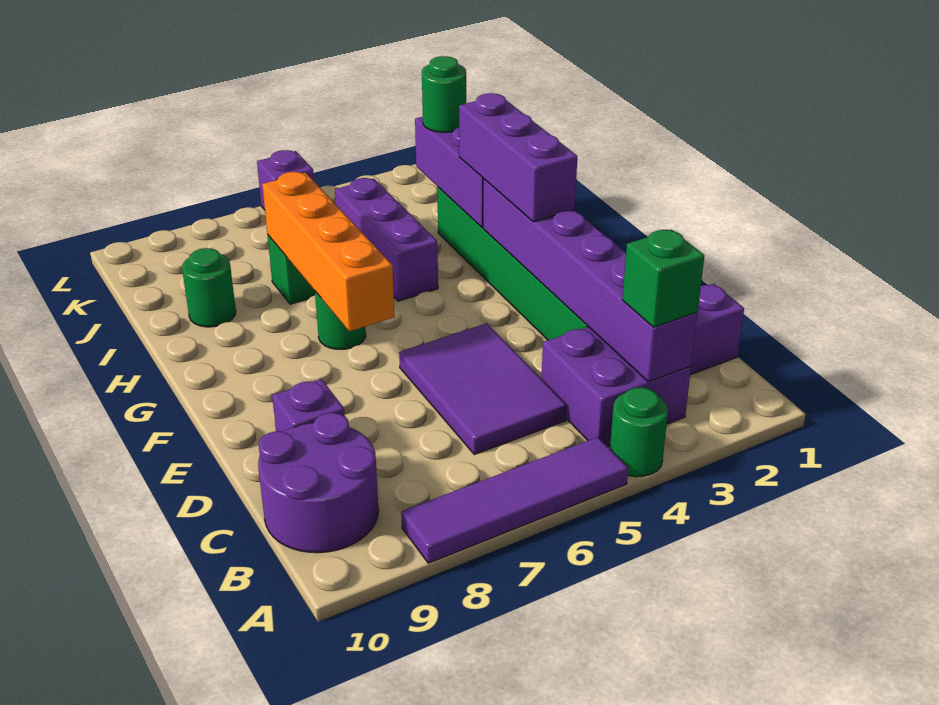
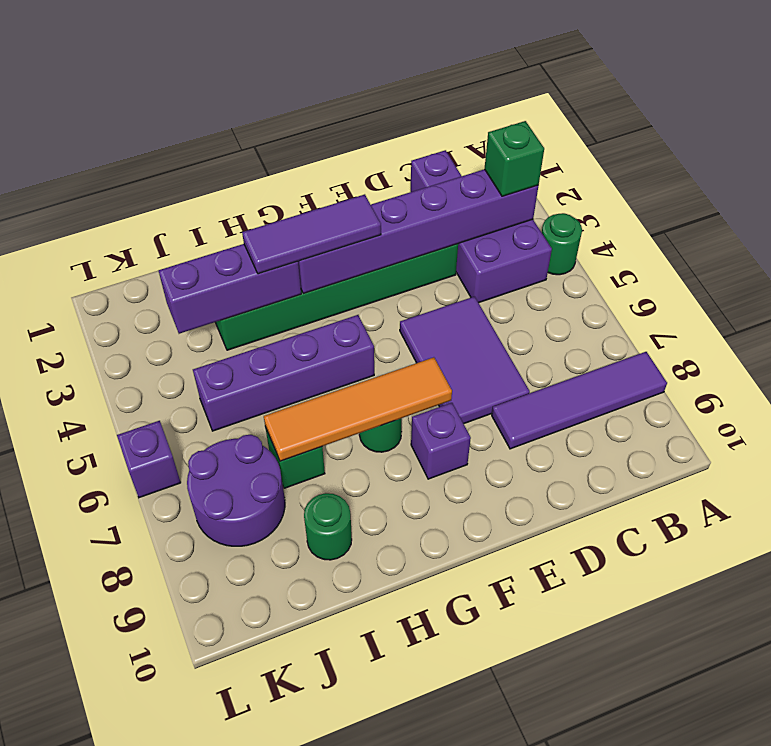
purple tile A5:A8 level 1 -> purple tile A8:D8 level 1
purple round brick B9:C10 level 1 -> purple round brick J7:K8 level 1
purple tile C5:E6 level 1 -> purple tile D5:E7 level 1
purple brick D9 level 1 -> purple brick F8 level 1
purple brick F3:H3 level 3 -> purple tile F3:H3 level 3
orange brick F7:I7 level 2 -> orange tile F7:I7 level 2
purple brick H5:J5 level 1 -> purple brick G5:J5 level 1
green round brick J3 level 3 -> none

